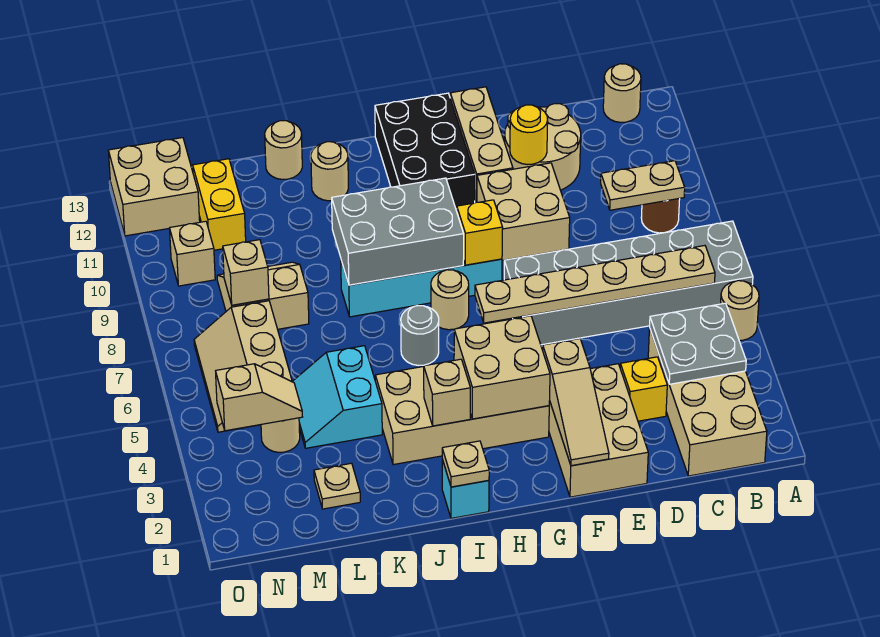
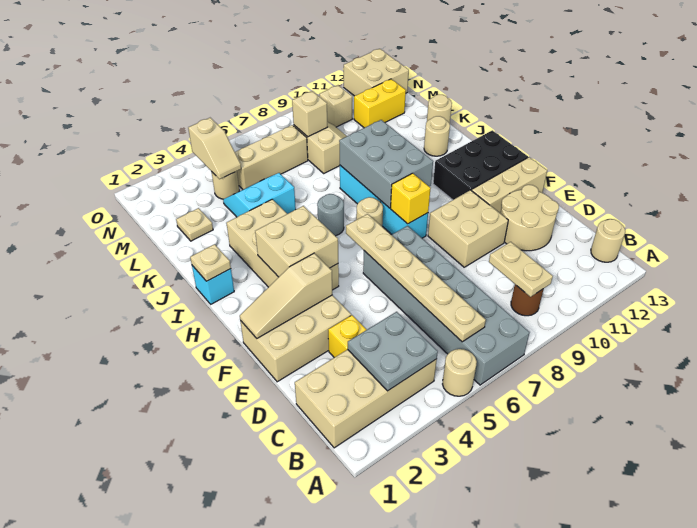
yellow round brick E11 level 2 -> none
tan brick I3 level 2 -> none

